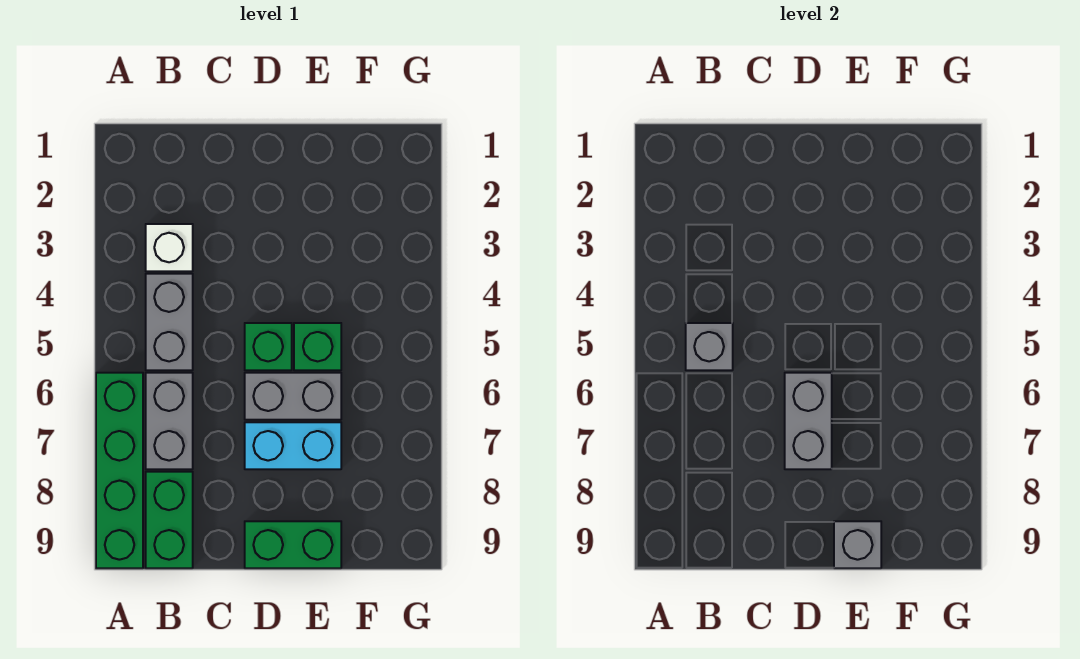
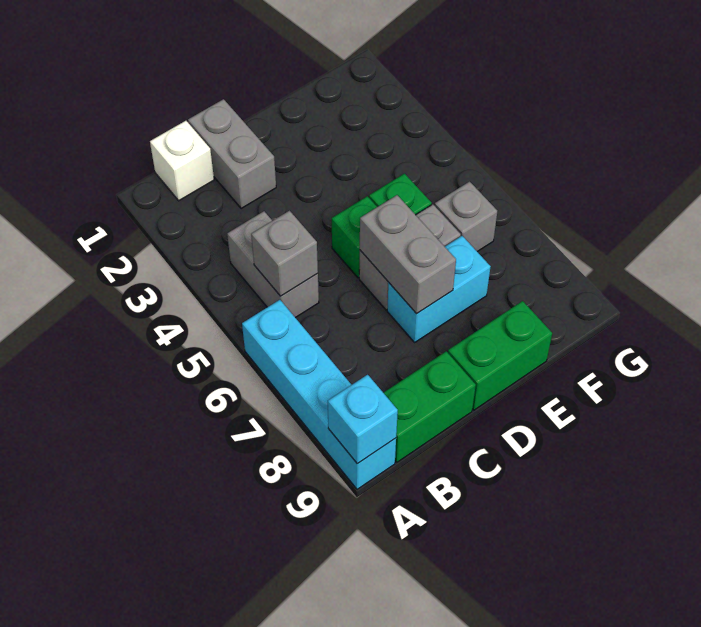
green brick A6:A9 level 1 -> cyan brick A6:A9 level 1
none -> cyan brick A9 level 2
white brick B3 level 1 -> white brick B1 level 1
grey brick B6:B7 level 1 -> grey brick C1:C2 level 1
green brick B8:B9 level 1 -> green brick B9:C9 level 1
grey brick E9 level 2 -> grey brick F6 level 1

